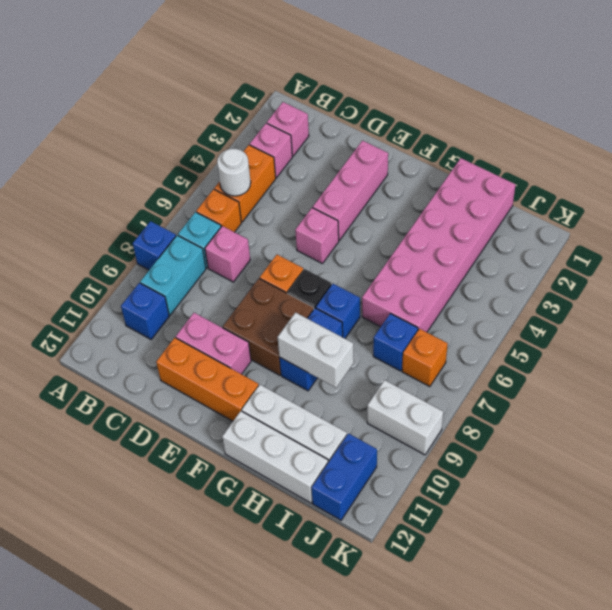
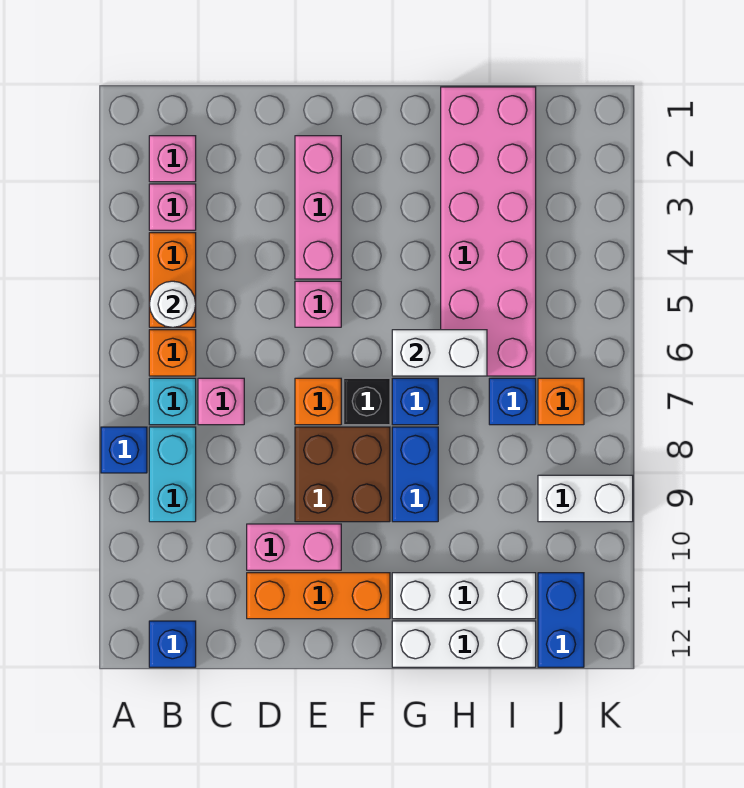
blue brick B10 level 1 -> blue brick B12 level 1
white brick G9:H9 level 2 -> white brick G6:H6 level 2

